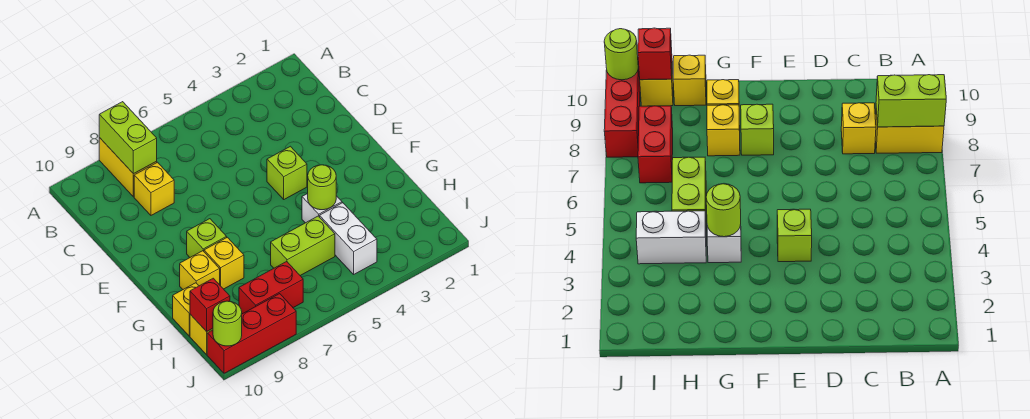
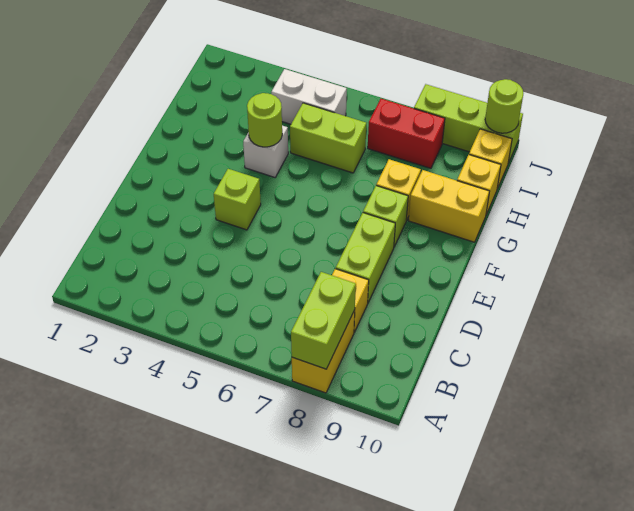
none -> lime brick D8:E8 level 1
yellow brick G9 level 1 -> yellow brick G9:G10 level 1
white brick H4:I4 level 1 -> white brick I4:I5 level 1
red brick I10 level 2 -> none
red brick J8:J10 level 1 -> lime brick J8:J10 level 1

